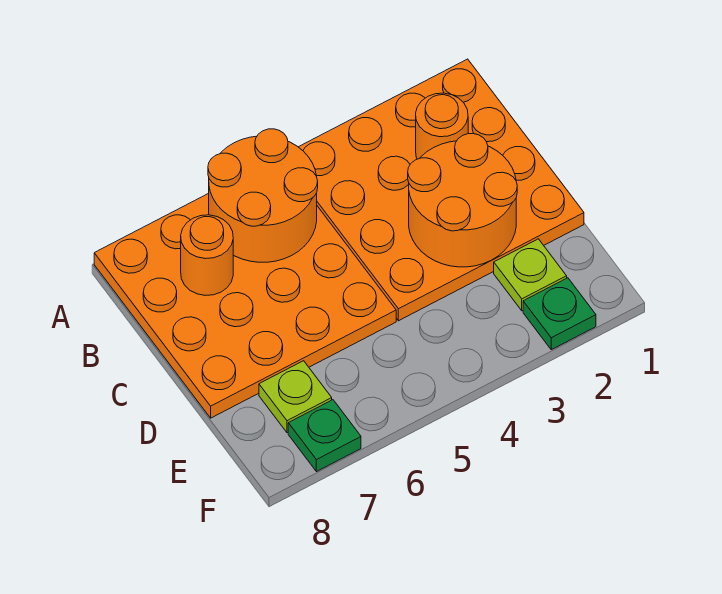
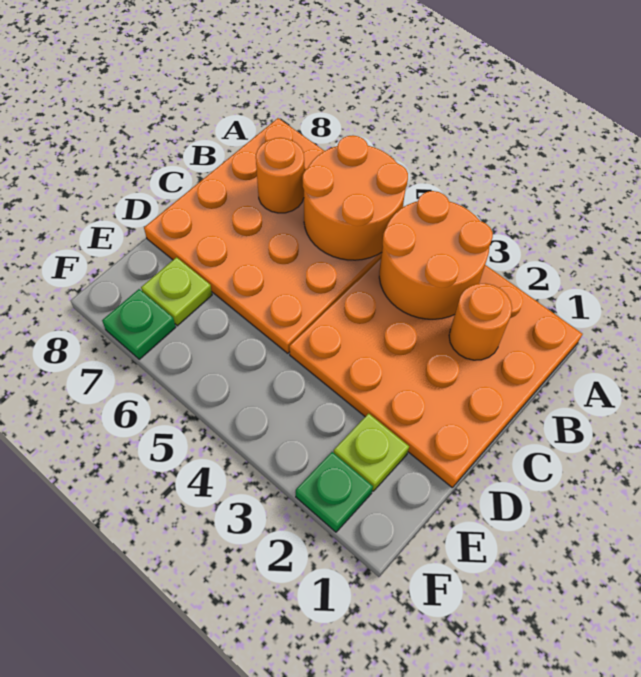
orange round brick C2:D3 level 2 -> orange round brick A3:B4 level 2

